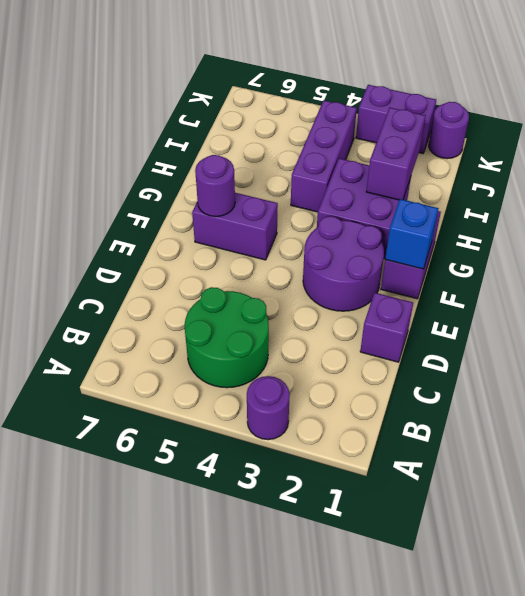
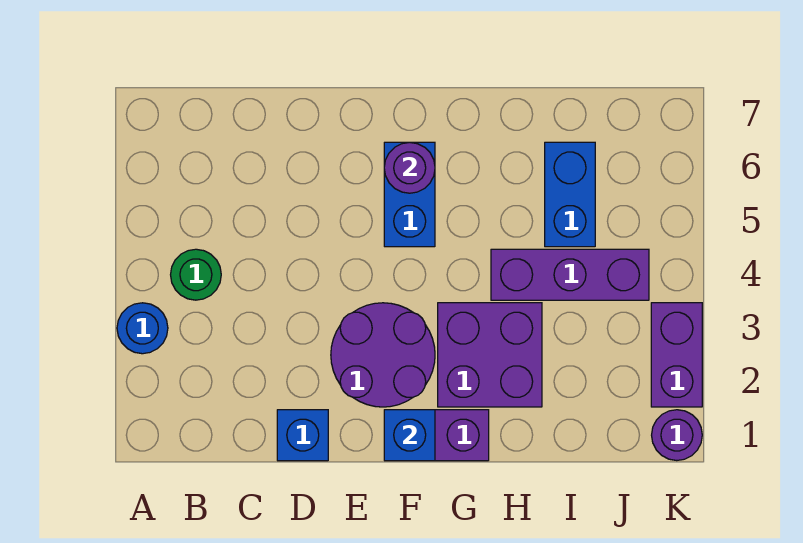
purple round brick A3 level 1 -> blue round brick A3 level 1
green round brick B4:C5 level 1 -> green round brick B4 level 1
purple brick D1 level 1 -> blue brick D1 level 1
purple brick F5:F6 level 1 -> blue brick F5:F6 level 1
purple brick H2:I2 level 2 -> none
none -> blue brick I5:I6 level 1

